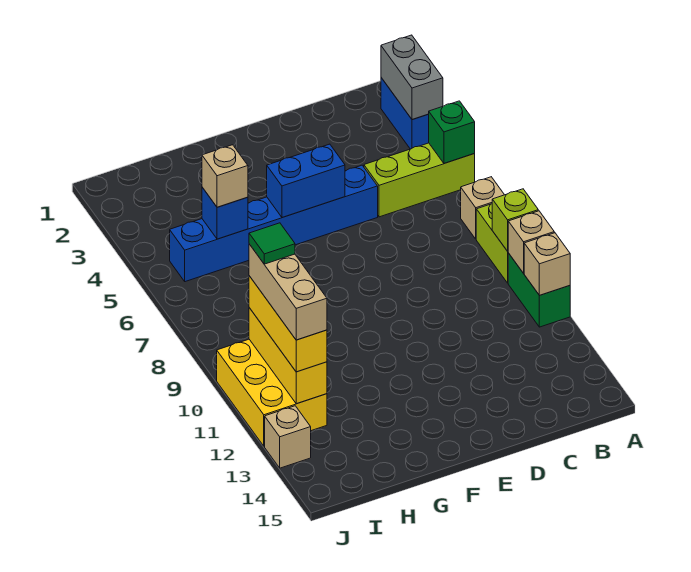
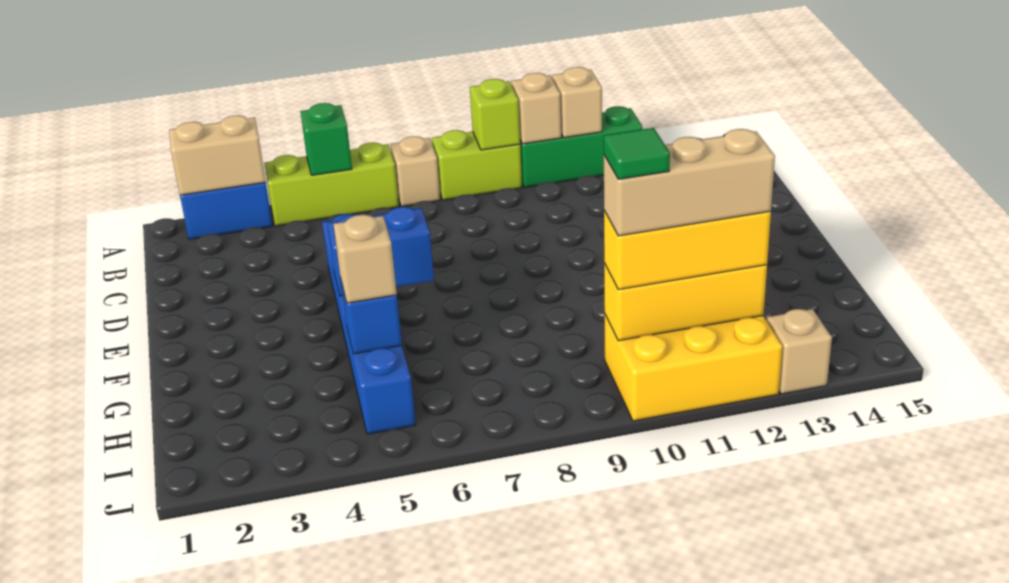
grey brick A2:A3 level 2 -> tan brick A2:A3 level 2
lime brick A5:C5 level 1 -> lime brick A4:A6 level 1
green brick A10:A11 level 1 -> green brick A10:A12 level 1
blue brick E5:F5 level 2 -> blue brick F5:F6 level 2

